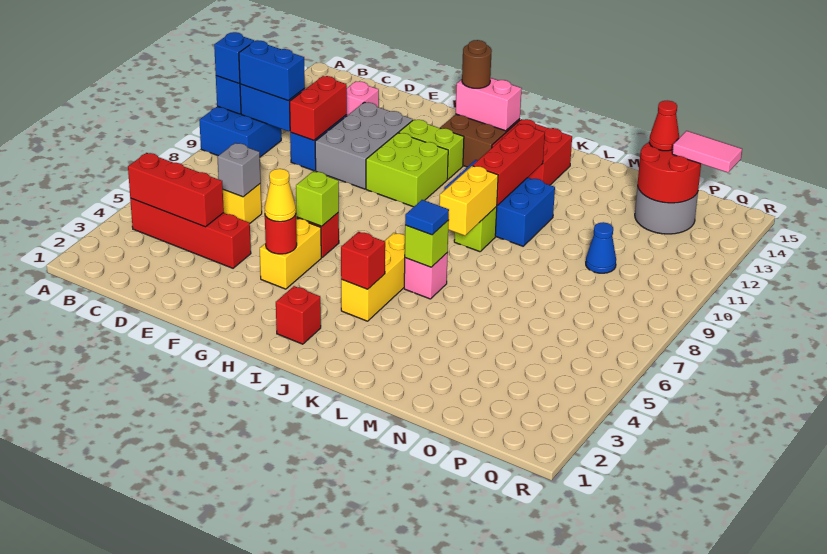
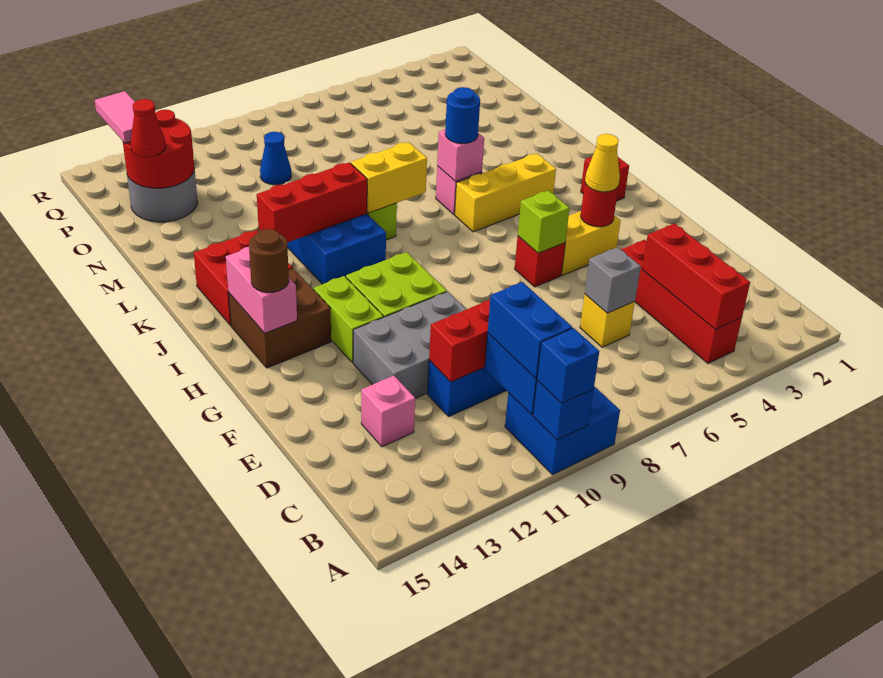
red brick J4 level 2 -> none
lime brick K6 level 2 -> pink brick K6 level 2
blue tile K6 level 3 -> blue round brick K6 level 3

